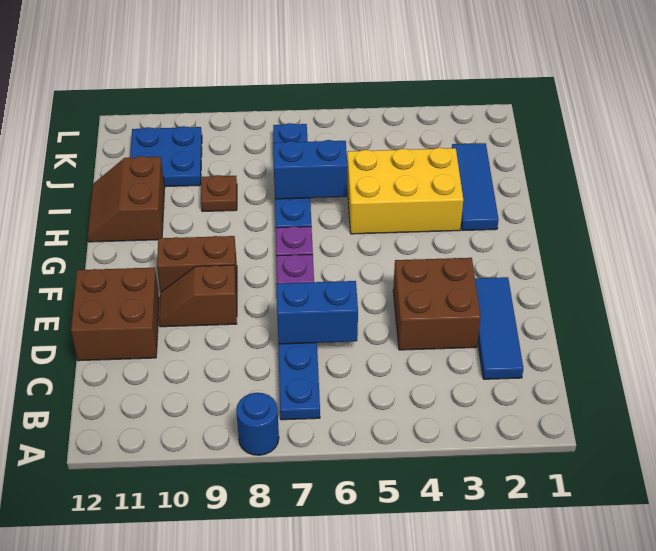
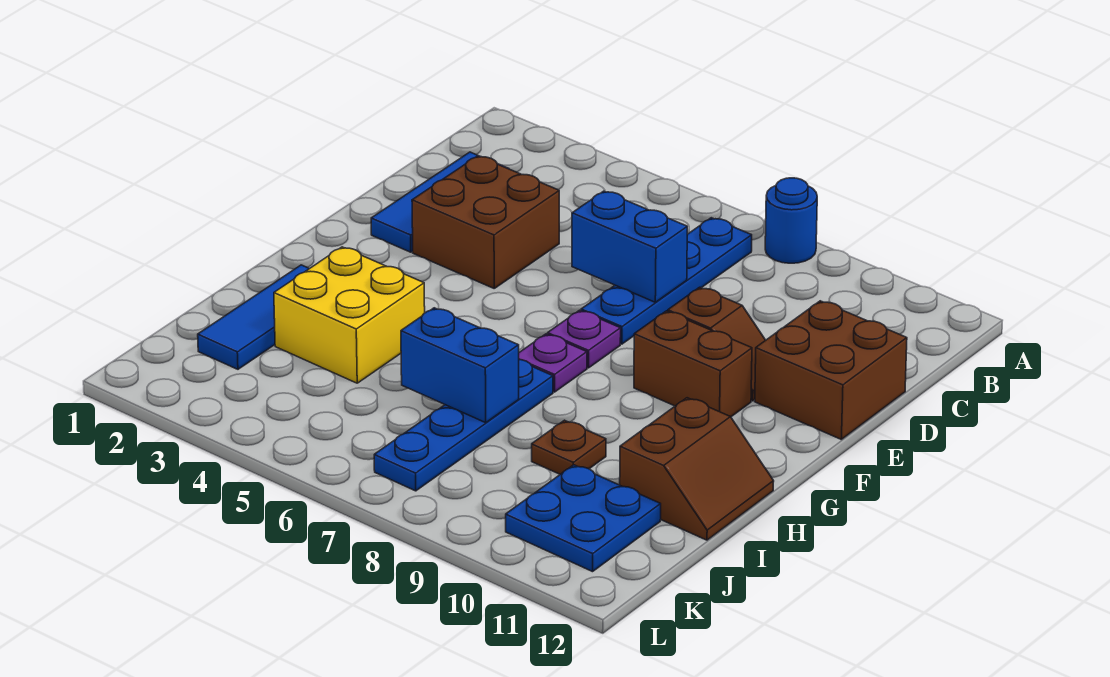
yellow brick H3:I5 level 1 -> yellow brick H3:I4 level 1

